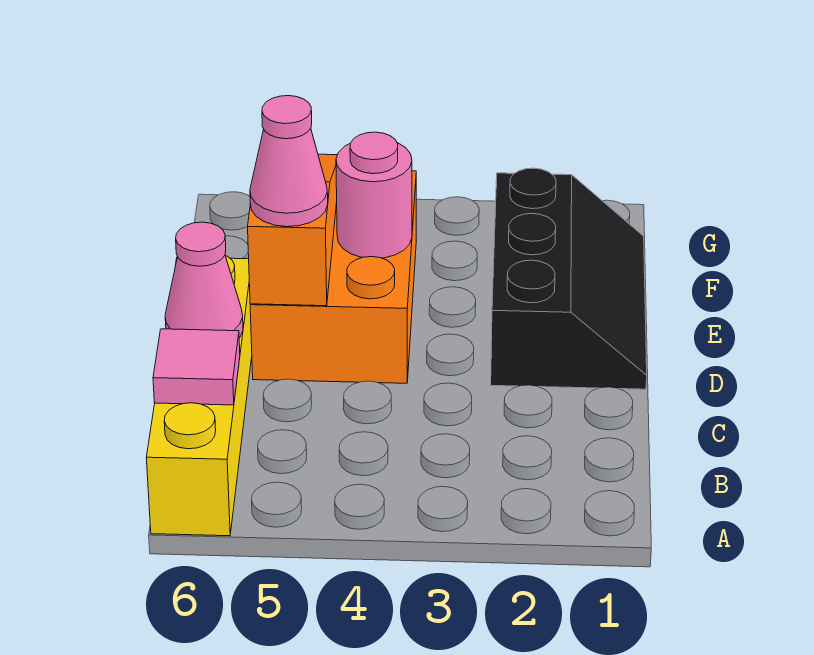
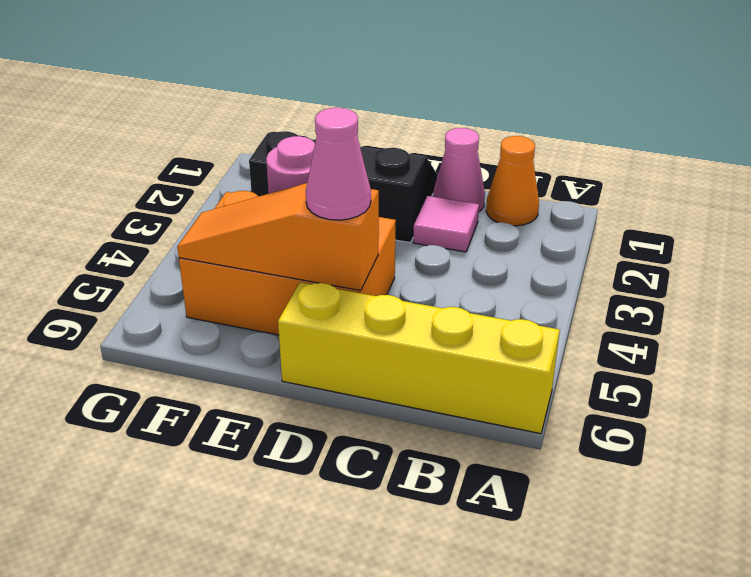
none -> orange cone B1 level 1
pink tile B6 level 2 -> pink tile C2 level 1
pink cone C6 level 2 -> pink cone C1 level 1

